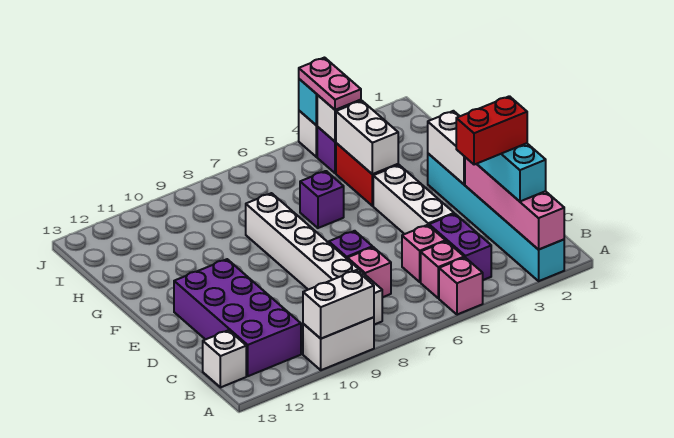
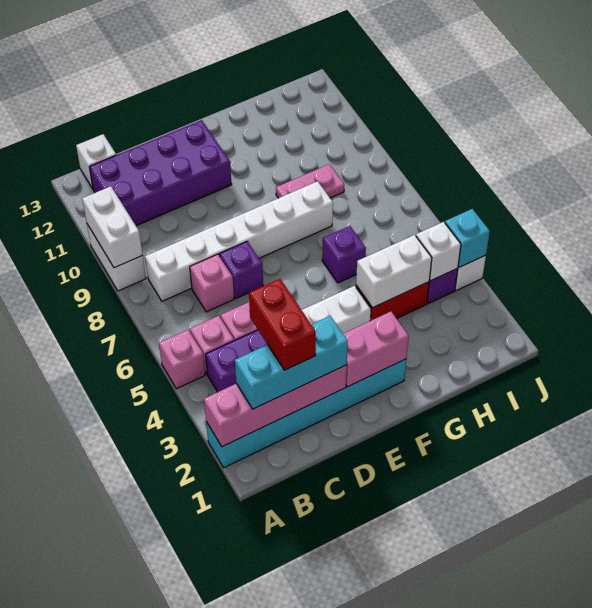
white brick E2:F2 level 2 -> pink brick E2:F2 level 2
pink plate I4:J4 level 3 -> pink plate G9:H9 level 1

